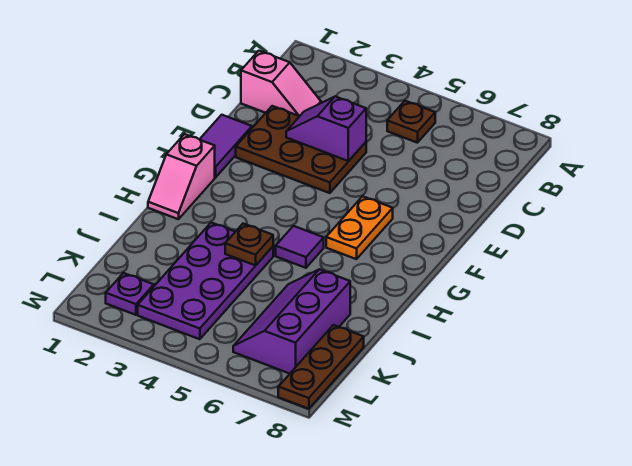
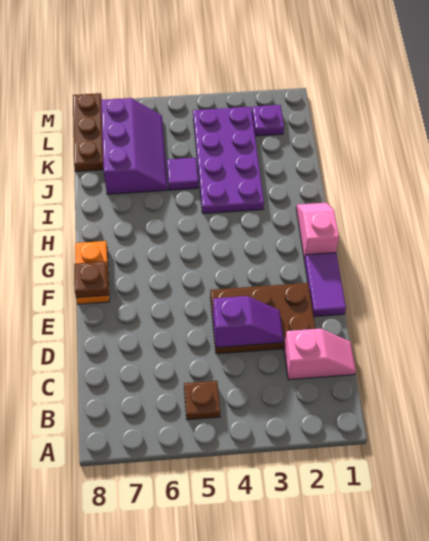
pink slope C1:C2 level 1 top 1 -> pink slope C1:C2 level 1 top 2
orange plate F6:G6 level 1 -> orange plate F8:G8 level 1
purple tile H5 level 1 -> purple tile J5 level 1
brown plate I4 level 2 -> brown plate F8 level 2

